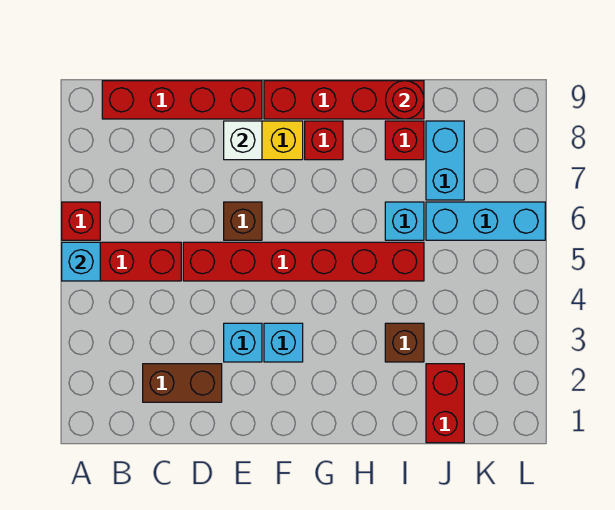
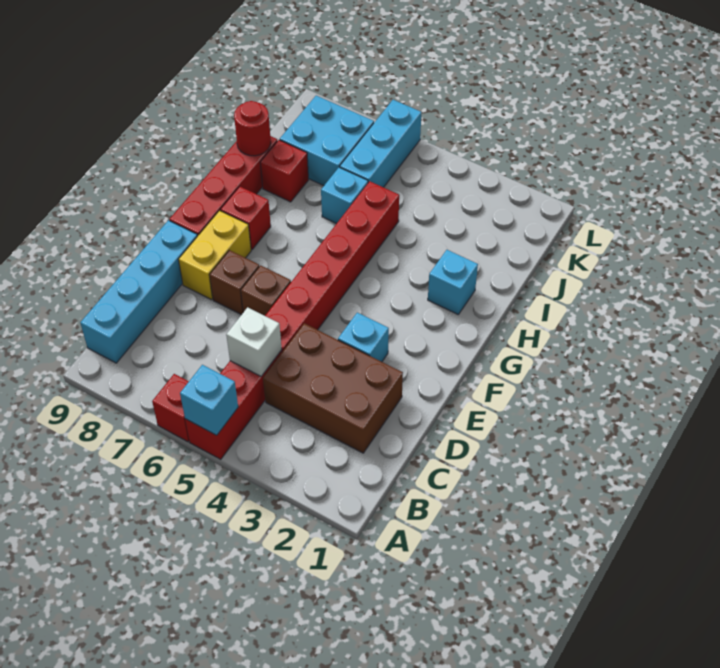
red brick B9:E9 level 1 -> cyan brick B9:E9 level 1
brown brick C2:D2 level 1 -> brown brick C2:D4 level 1
white brick E8 level 2 -> white brick C5 level 2
cyan brick F3 level 1 -> cyan brick H2 level 1
brown brick I3 level 1 -> brown brick E7 level 1
red brick J1:J2 level 1 -> none
cyan brick J7:J8 level 1 -> cyan brick J7:K8 level 1

